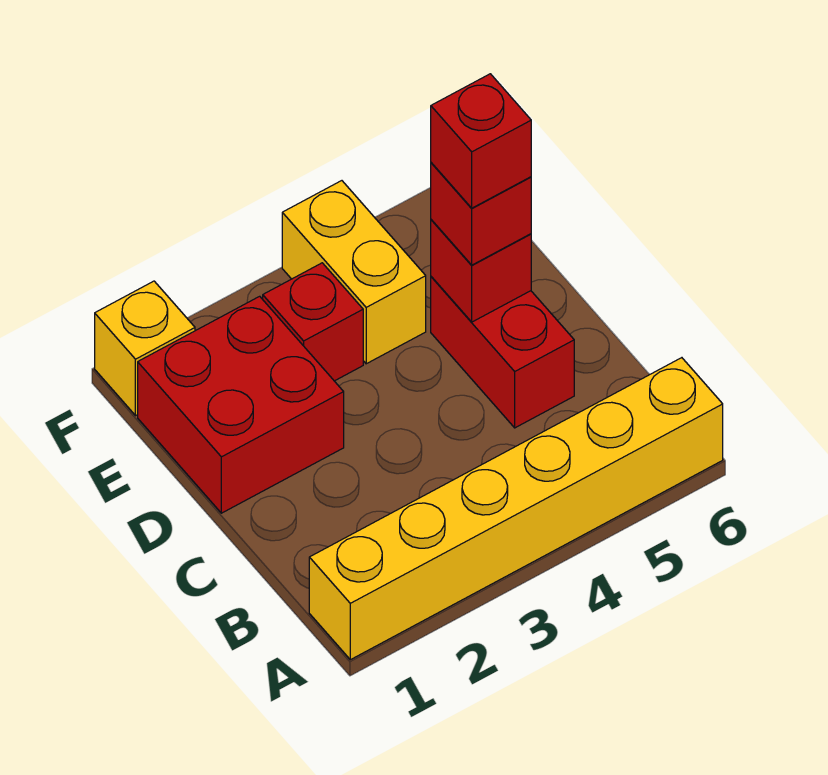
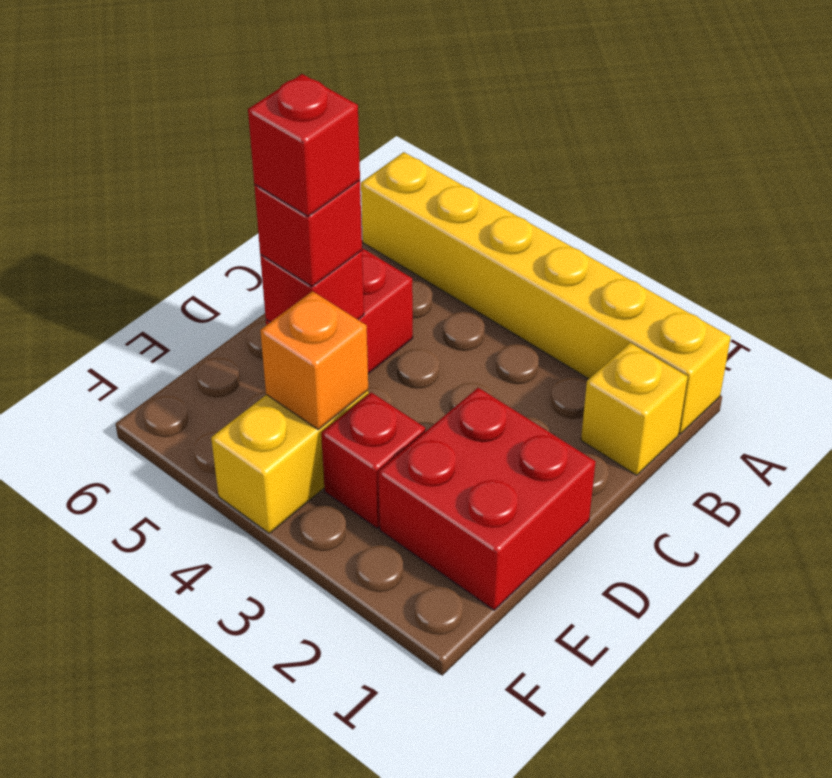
none -> orange brick E4 level 2
yellow brick F1 level 1 -> yellow brick B1 level 1

